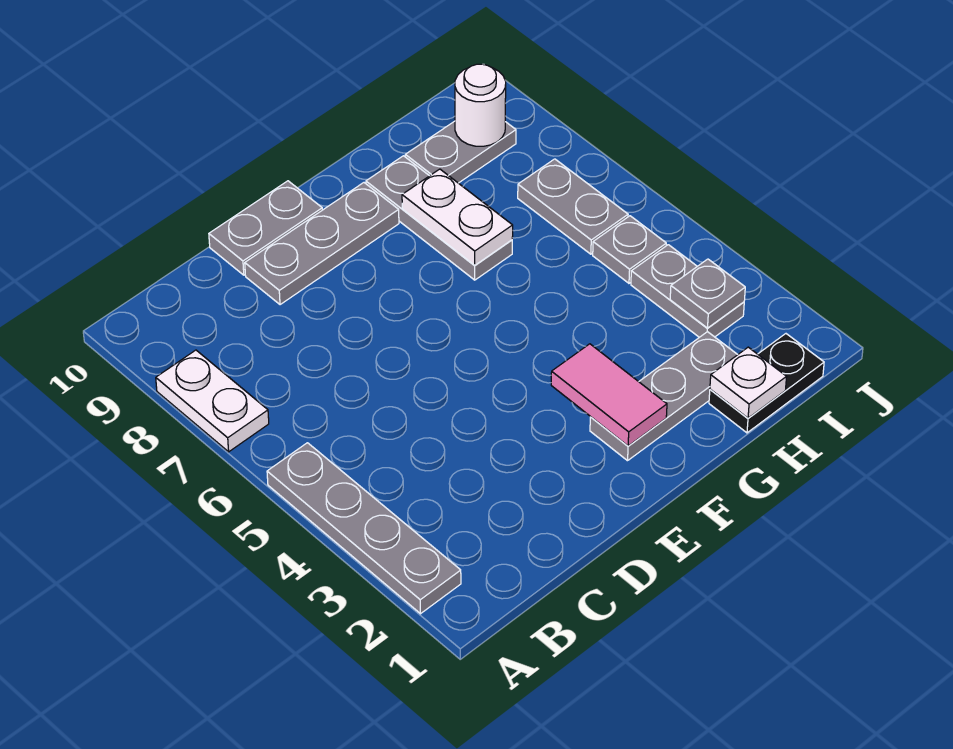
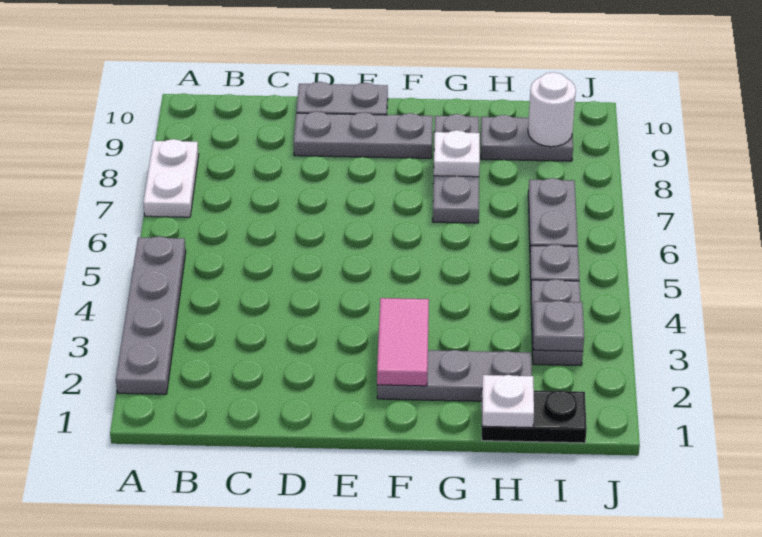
white plate G7:G8 level 2 -> white plate G8 level 2

